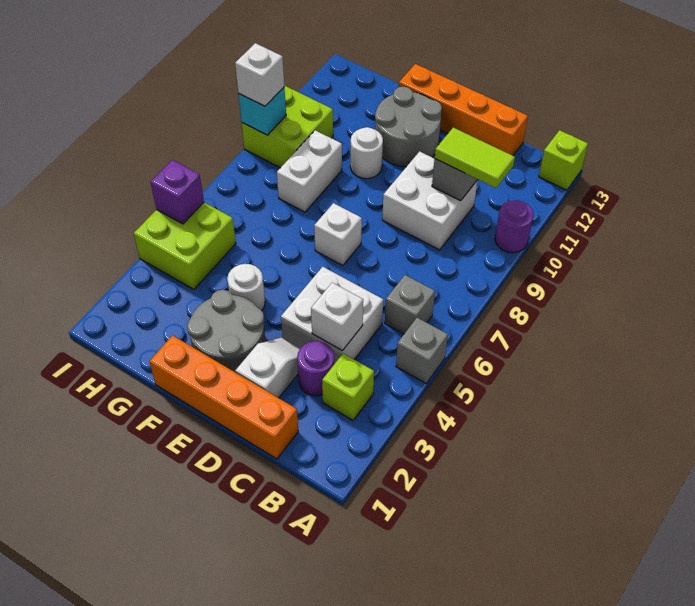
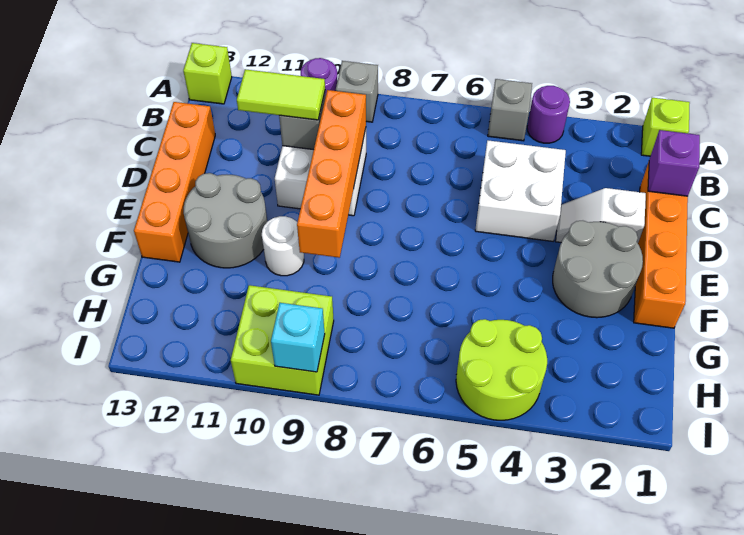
lime brick B3 level 1 -> lime brick A1 level 1
grey brick B6 level 1 -> grey brick A9 level 1
lime tile B10:C10 level 3 -> lime tile C10:C11 level 3
purple round brick C3 level 1 -> purple round brick A4 level 1
white brick C4 level 2 -> none
none -> orange brick C9:F9 level 2
white brick E7 level 1 -> none
white round brick F4 level 1 -> none
white brick G8:G9 level 1 -> none
lime brick H4:I5 level 1 -> lime round brick H4:I5 level 1
purple brick I5 level 2 -> purple brick C1 level 2
white brick I9 level 3 -> none

